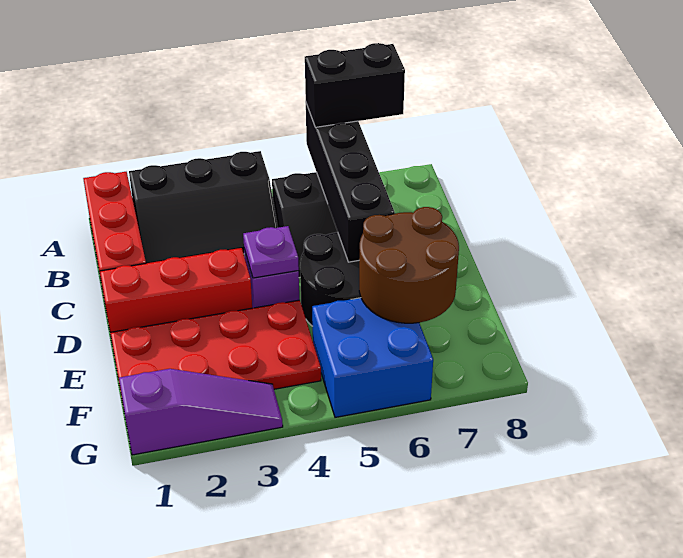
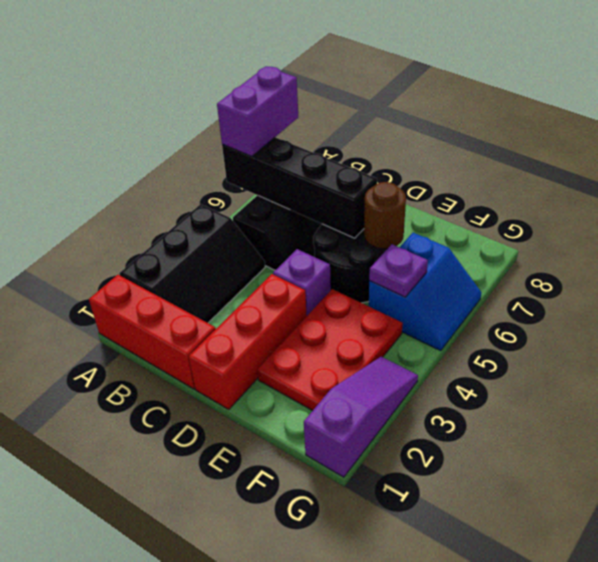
black brick A6:A7 level 3 -> purple brick A6:A7 level 3
purple plate D4 level 2 -> purple plate F5 level 2
red plate E1:F4 level 1 -> red plate E2:F4 level 1
brown round brick E6:F7 level 2 -> brown round brick E6 level 2
blue brick F5:G6 level 1 -> blue slope F5:G6 level 1 top F

